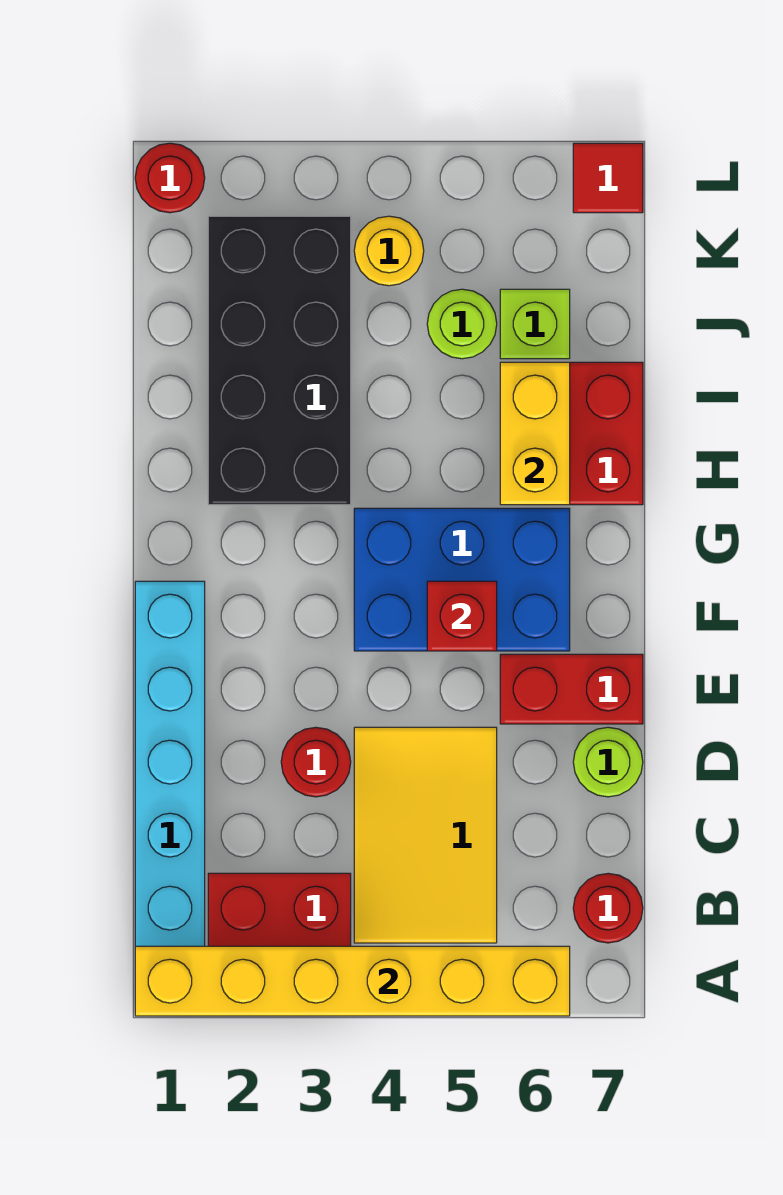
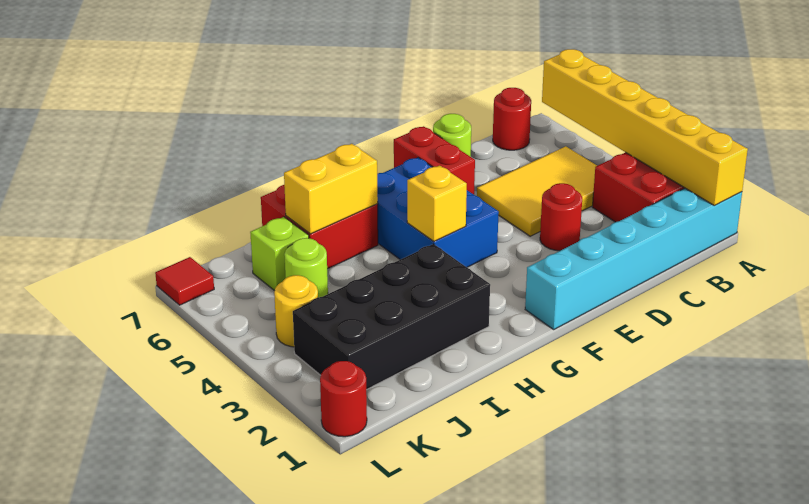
red brick F5 level 2 -> none
none -> yellow brick G4 level 2

